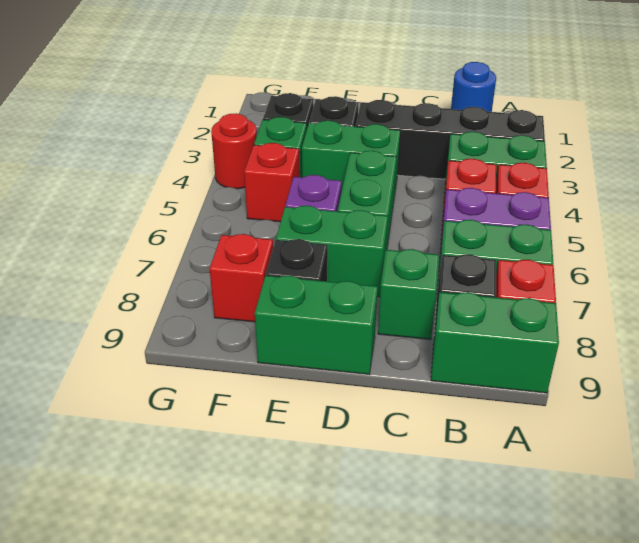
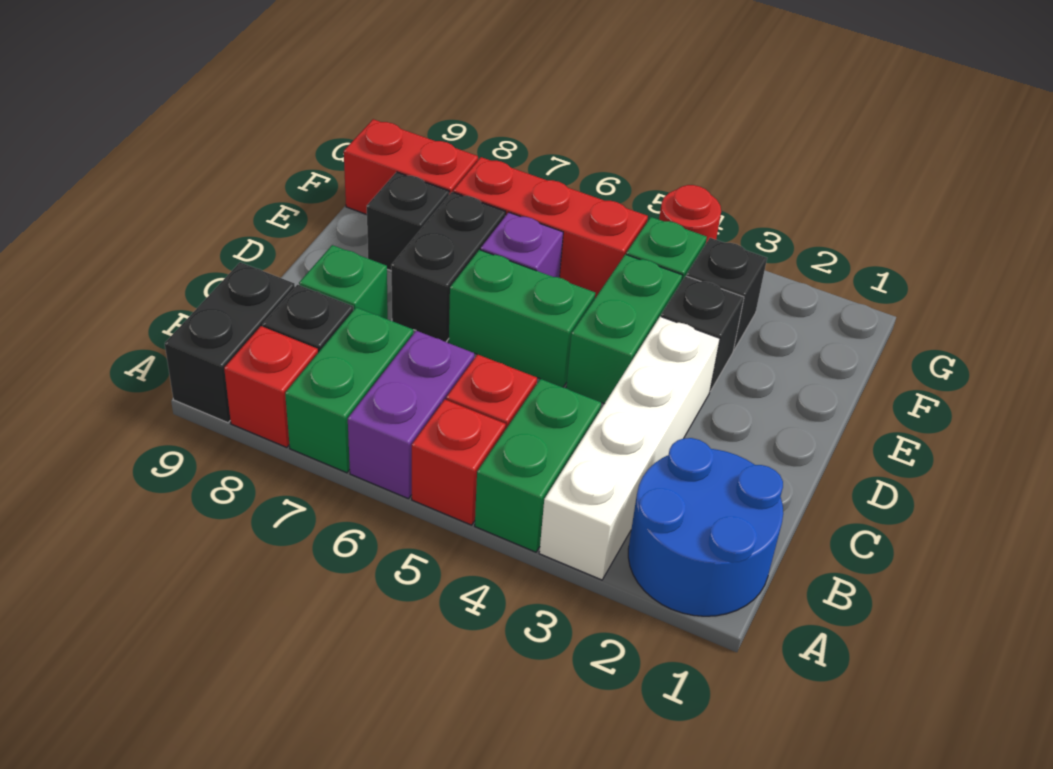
black brick A3:D3 level 1 -> white brick A3:D3 level 1
green brick A9:B9 level 1 -> black brick A9:B9 level 1
blue round brick B1 level 1 -> blue round brick A1:B2 level 1
green brick D7:E7 level 1 -> black brick D7:E7 level 1
green brick D9:E9 level 1 -> none
red brick F5 level 1 -> red brick F5:F7 level 1
red brick F8 level 1 -> red brick F8:F9 level 1

